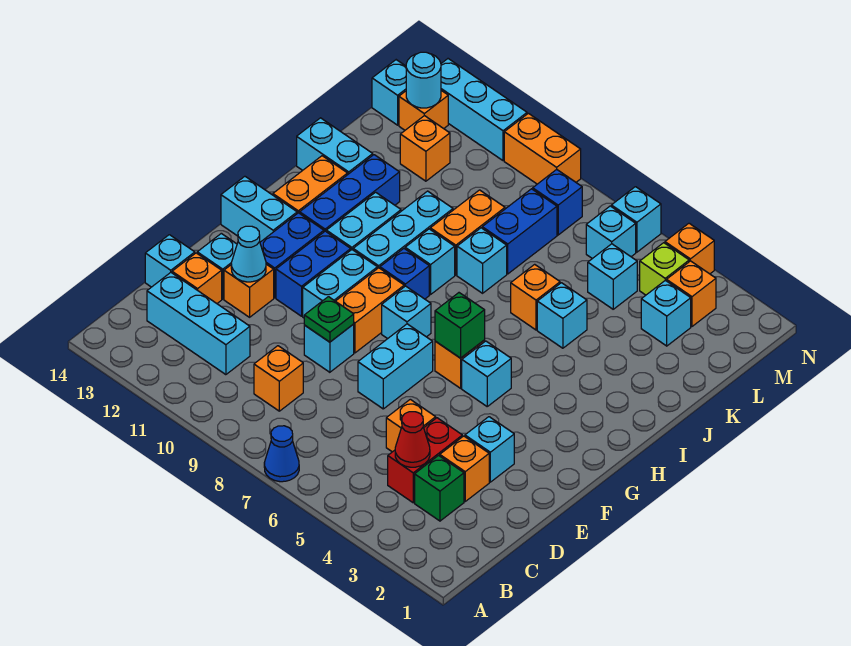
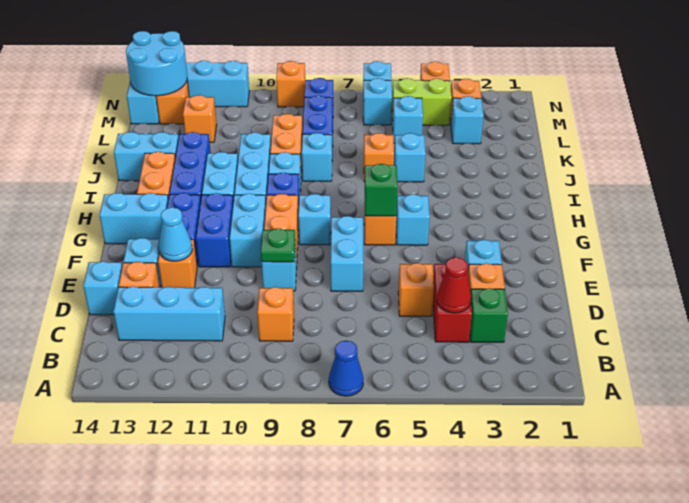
lime brick M4 level 1 -> lime brick M4:M5 level 1
cyan round brick M13 level 2 -> cyan round brick M13:N14 level 2
orange brick N9:N10 level 1 -> orange brick N9 level 1

